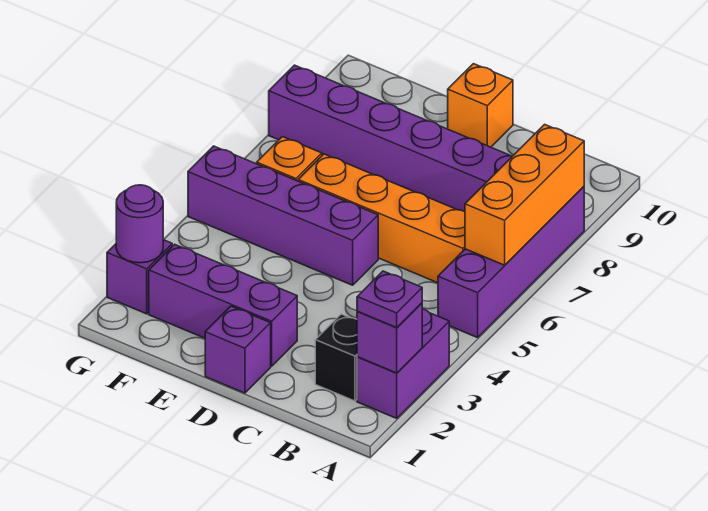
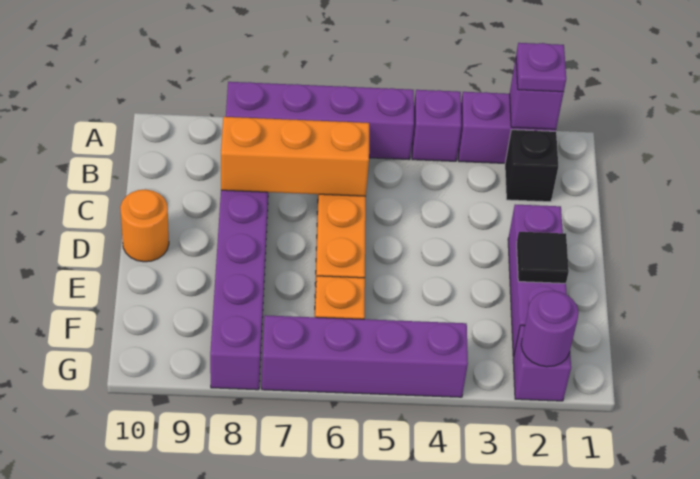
orange brick A6:A8 level 2 -> orange brick C6:C8 level 2
purple brick D1 level 1 -> purple brick A4 level 1
purple brick D5:G5 level 1 -> purple brick G4:G7 level 1
orange brick D10 level 1 -> orange round brick D10 level 1
none -> black tile E2 level 2

